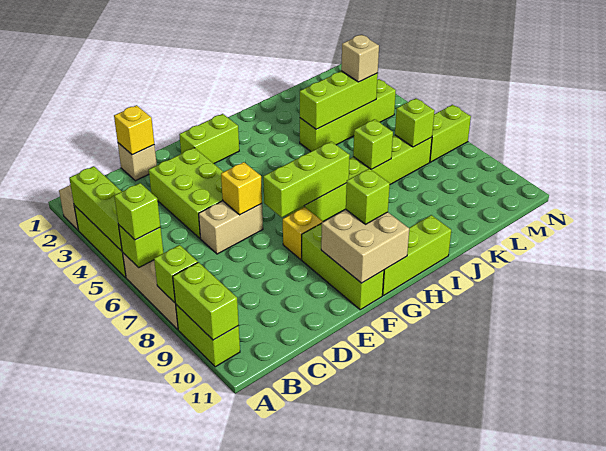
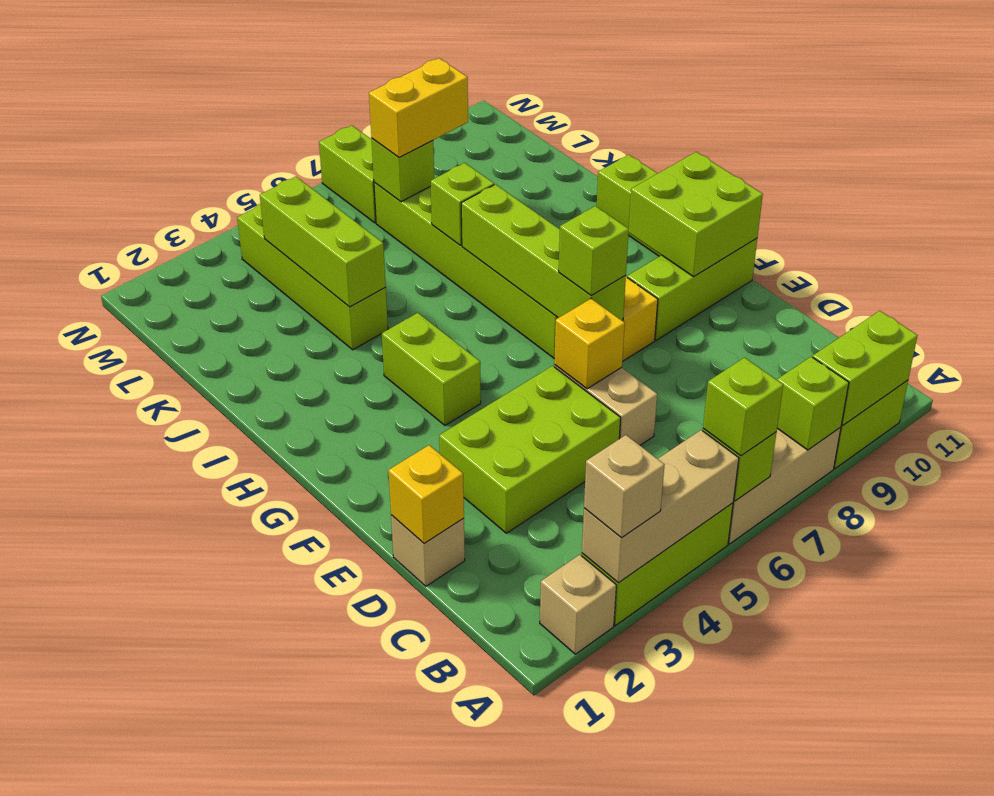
lime brick A3:A5 level 2 -> tan brick A3:A5 level 2
lime brick F2:G2 level 1 -> lime brick G4:H4 level 1
lime brick F7:H7 level 2 -> lime brick F7:I7 level 2
tan brick F10:G11 level 2 -> lime brick F10:G11 level 2
lime brick G10 level 3 -> lime brick F7 level 3
tan brick L4 level 3 -> tan brick A3 level 3
none -> yellow brick L7:L8 level 3

